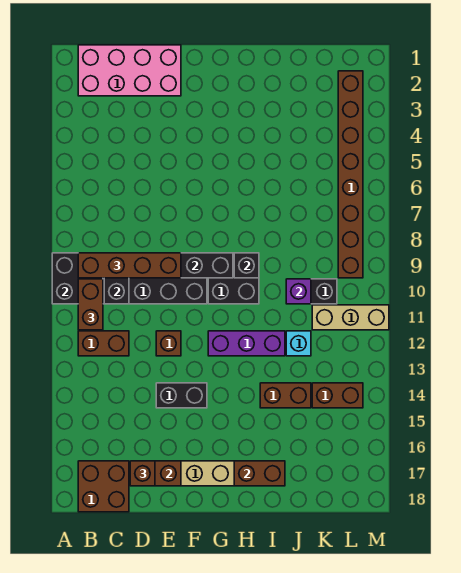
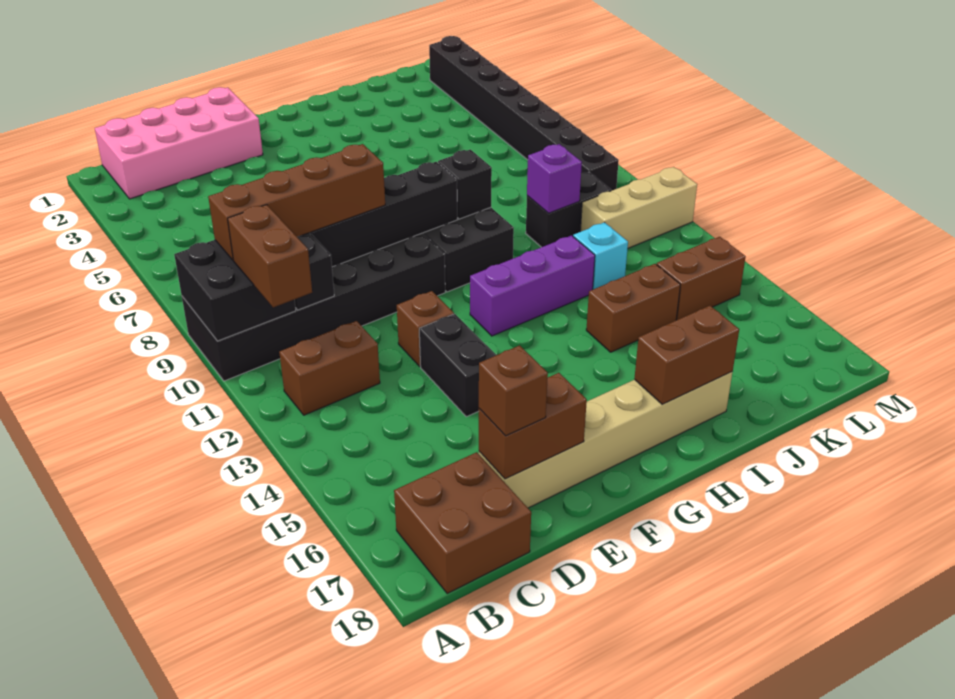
black brick E14:F14 level 1 -> black brick E13:E14 level 1
brown brick L2:L9 level 1 -> black brick L2:L9 level 1

